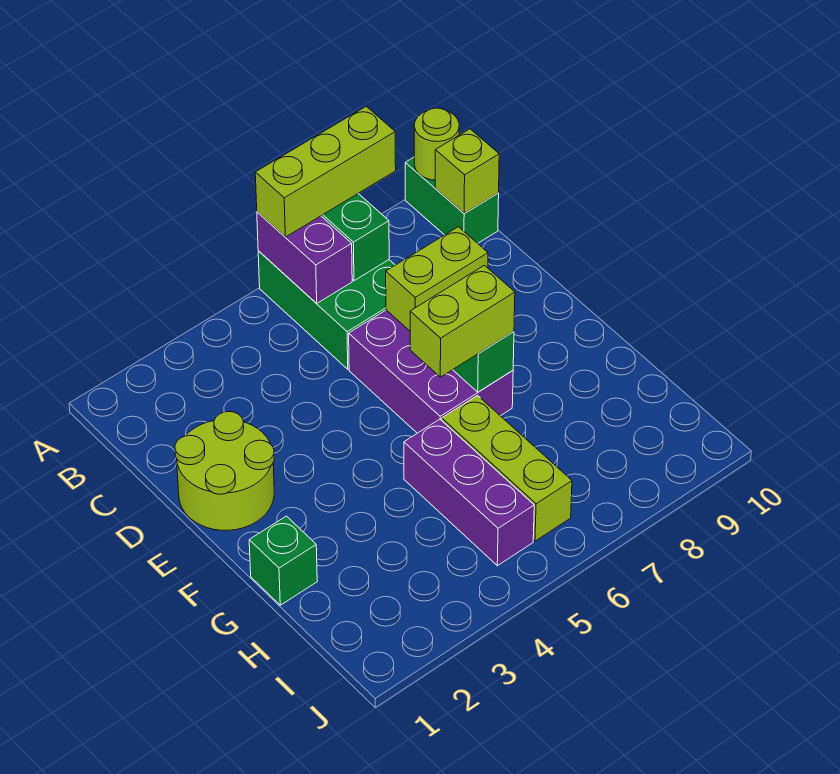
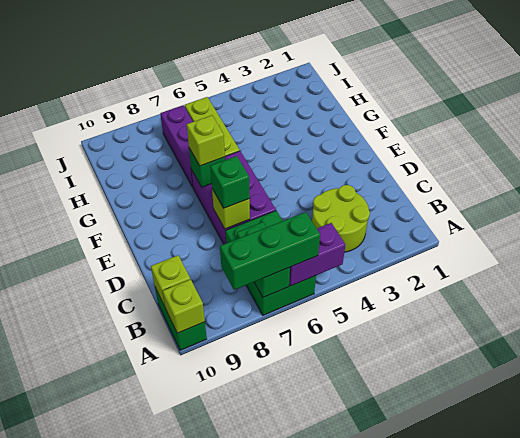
purple brick A6:B6 level 2 -> purple brick A5:A6 level 2
lime brick A6:A8 level 3 -> green brick A6:A8 level 3
lime round brick A10 level 2 -> lime brick A10 level 2
lime round brick D1:E2 level 1 -> lime round brick B3:C4 level 1
lime brick D7:D8 level 2 -> lime brick D7 level 2
lime brick F6:F7 level 3 -> lime brick F7 level 3
green brick G1 level 1 -> green brick D7 level 3
purple brick G5:I5 level 1 -> purple brick G7:I7 level 1

